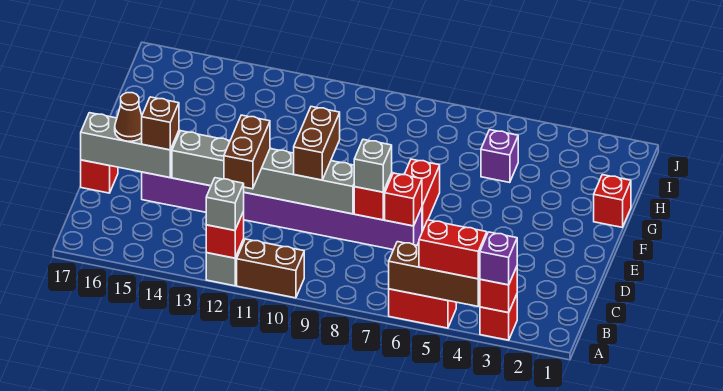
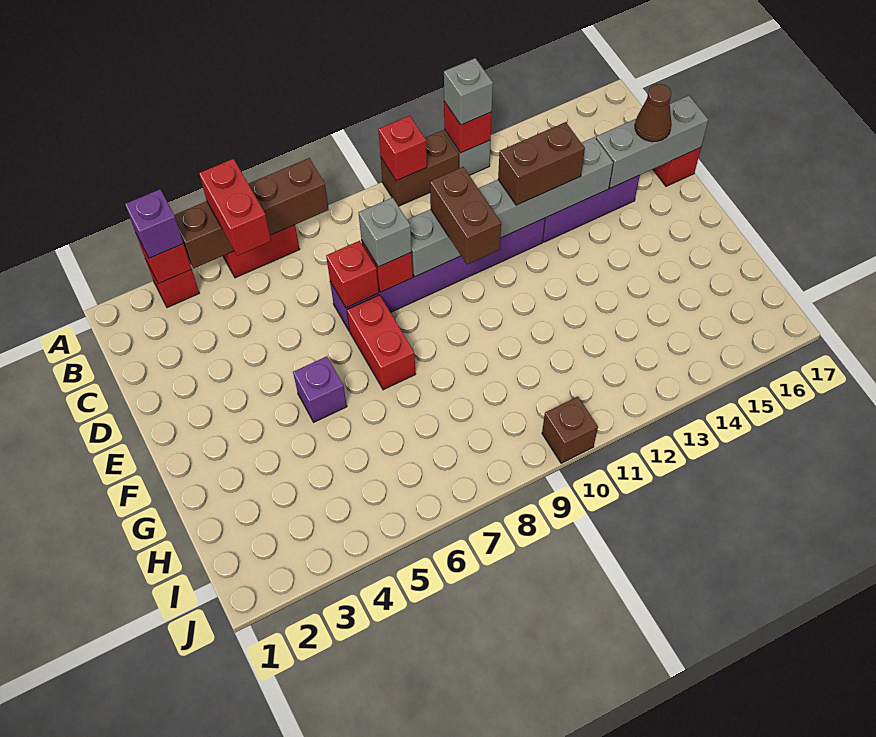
brown brick A4:A6 level 2 -> brown brick A4:A7 level 2
red brick A4:A5 level 3 -> red brick A5:B5 level 3
brown brick C12:D12 level 3 -> brown brick D12:D13 level 3
brown brick D15 level 3 -> brown brick J10 level 1
red brick G1 level 1 -> red brick A10 level 2
purple brick H5 level 1 -> purple brick F5 level 1

